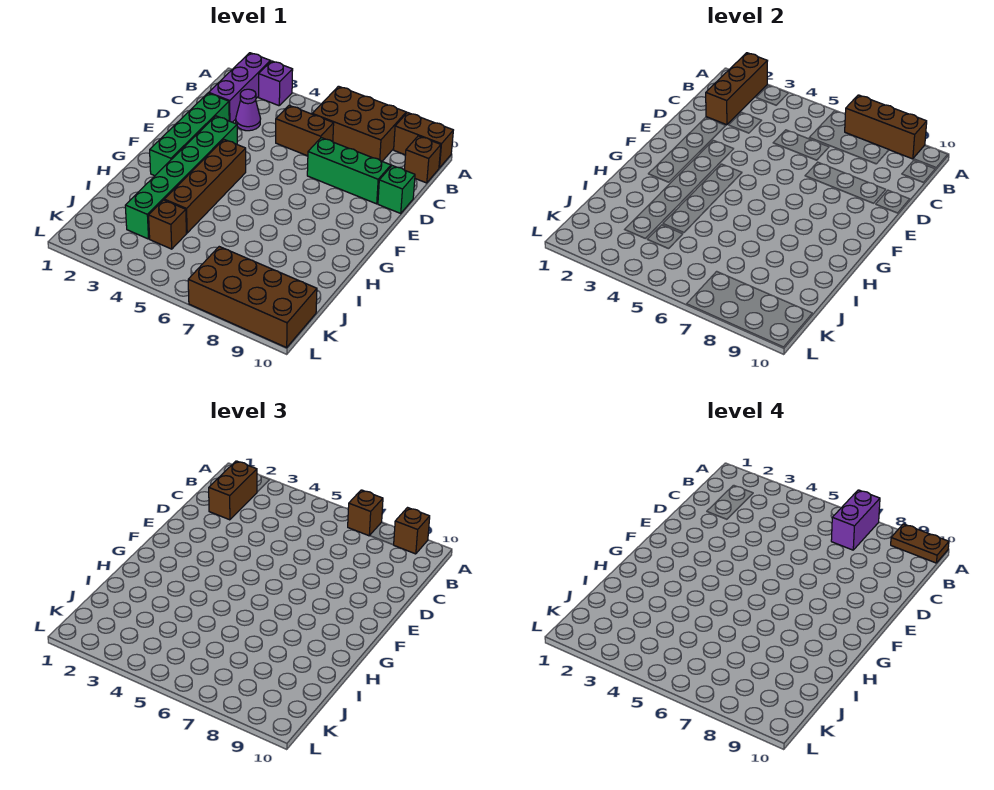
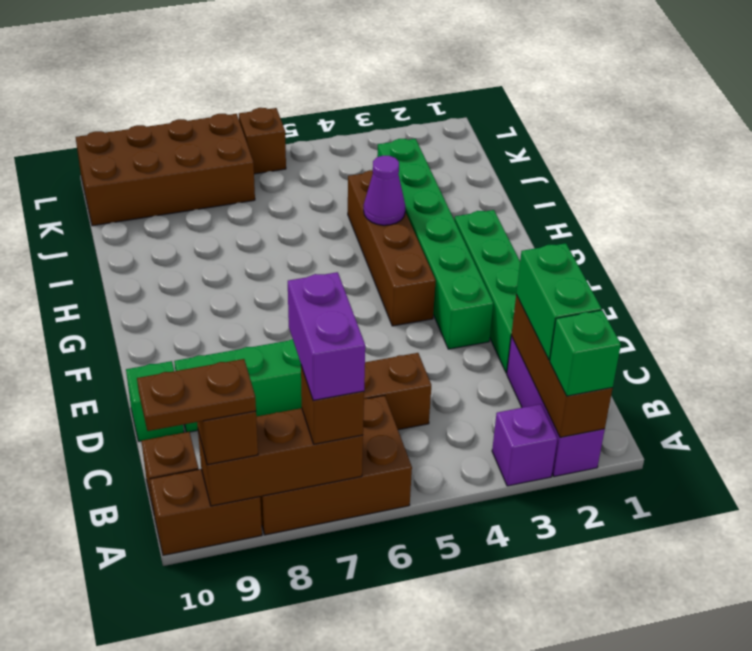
none -> green brick A2 level 3
brown brick B2:C2 level 3 -> green brick B2:C2 level 3
purple cone C3 level 1 -> purple cone H4 level 2
brown brick J4 level 1 -> brown brick L6 level 1

